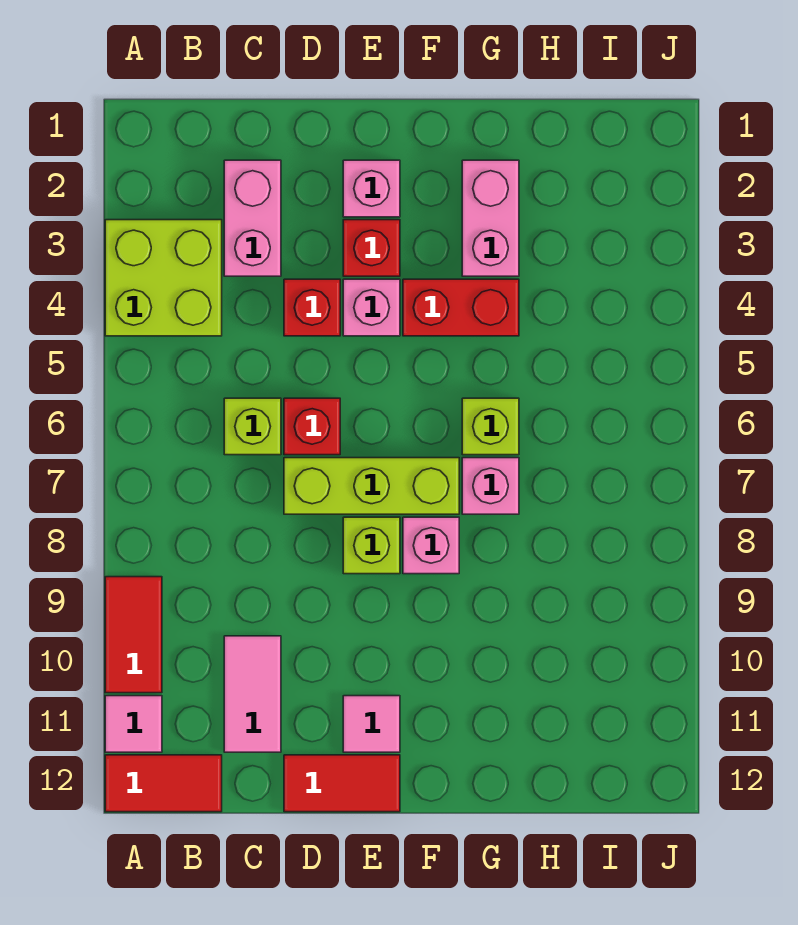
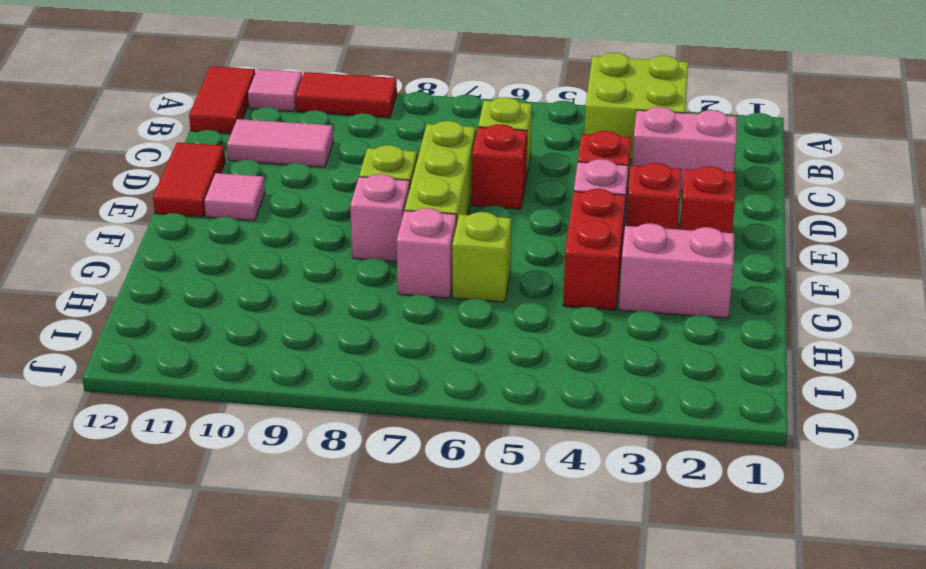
pink brick E2 level 1 -> red brick E2 level 1

